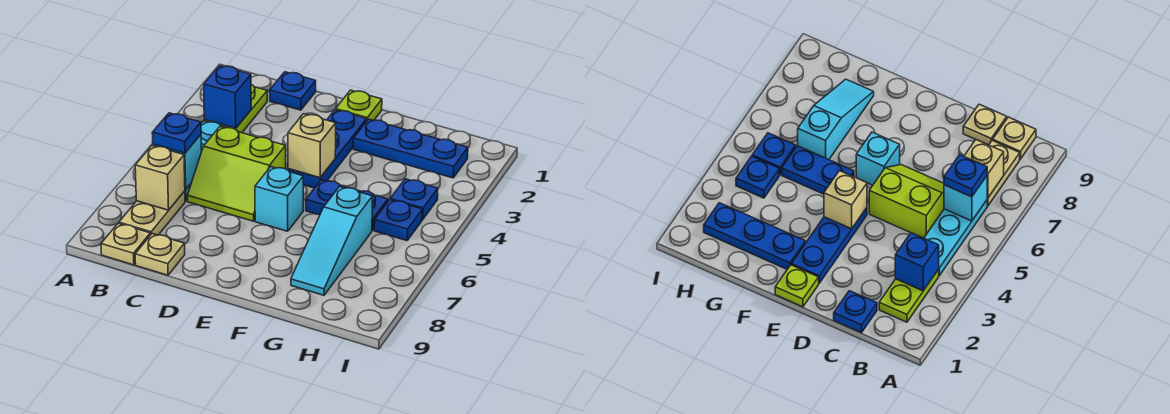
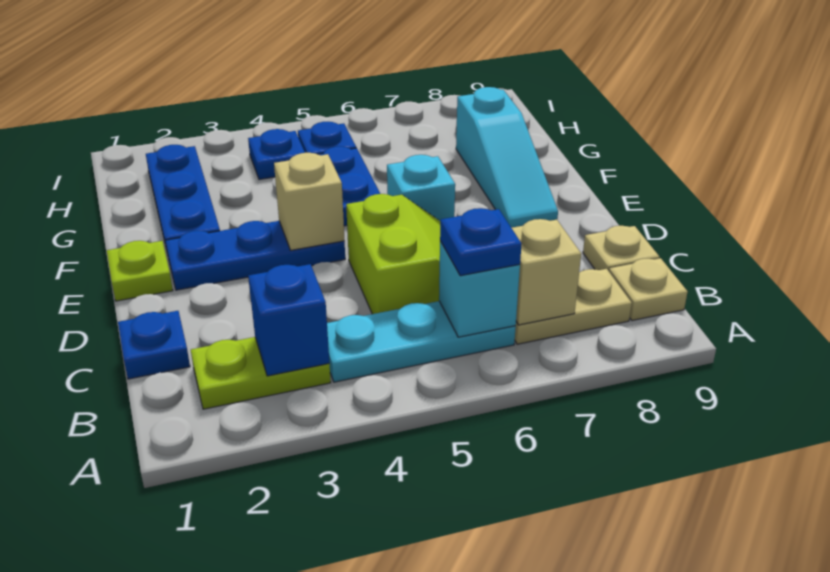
cyan slope G6:G8 level 1 top 6 -> cyan slope E8:G8 level 1 top G

